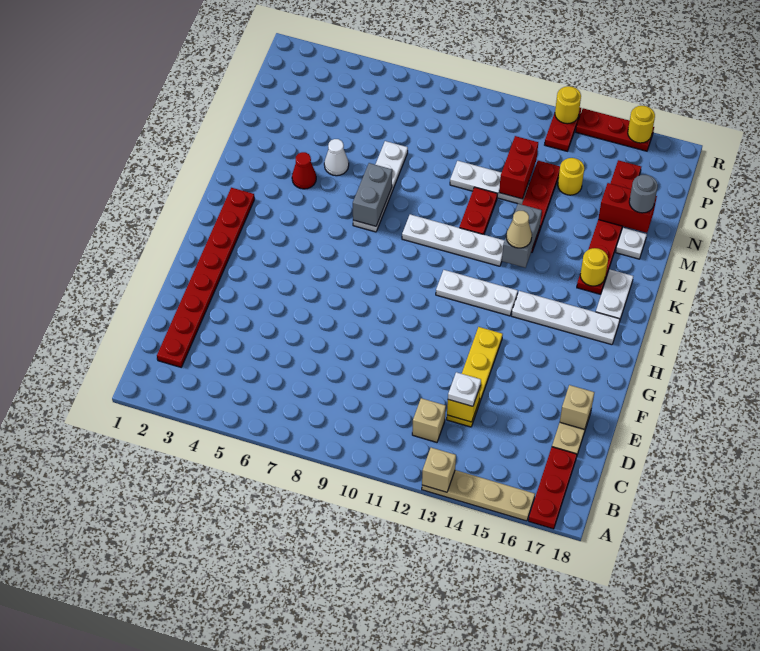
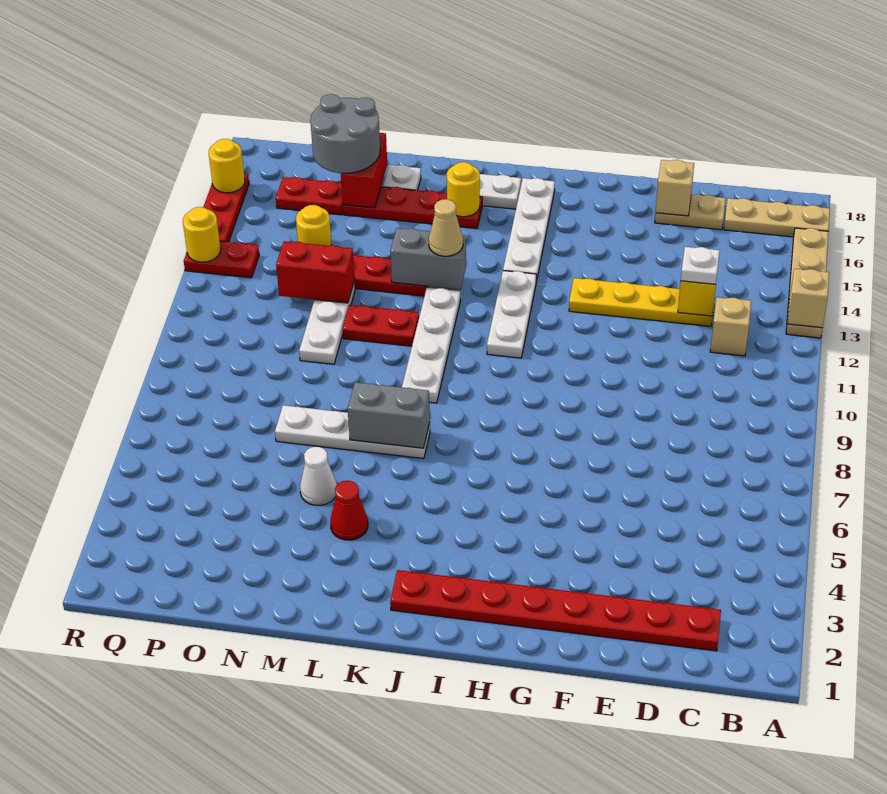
red plate A17:C17 level 1 -> tan plate A17:C17 level 1
grey round brick N17 level 3 -> grey round brick N16:O17 level 3

